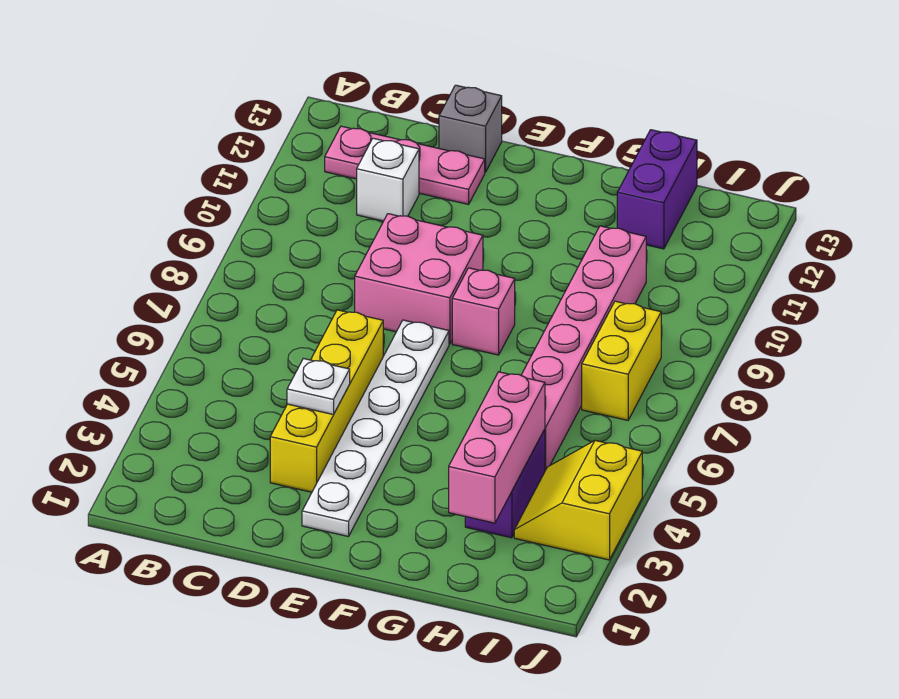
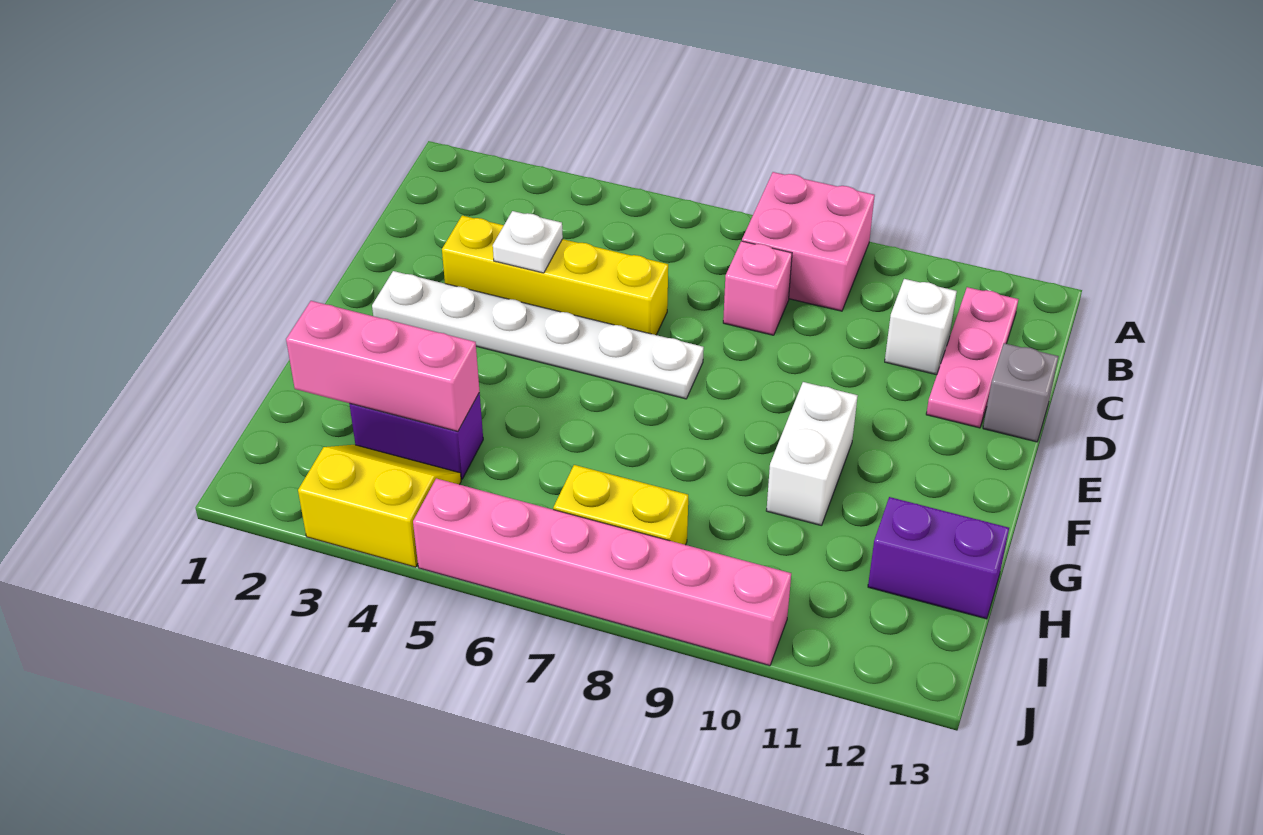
pink brick D8:E9 level 1 -> pink brick A8:B9 level 1
pink brick F8 level 1 -> pink brick C8 level 1
none -> white brick F10:G10 level 1
pink brick H5:H10 level 1 -> pink brick J5:J10 level 1

